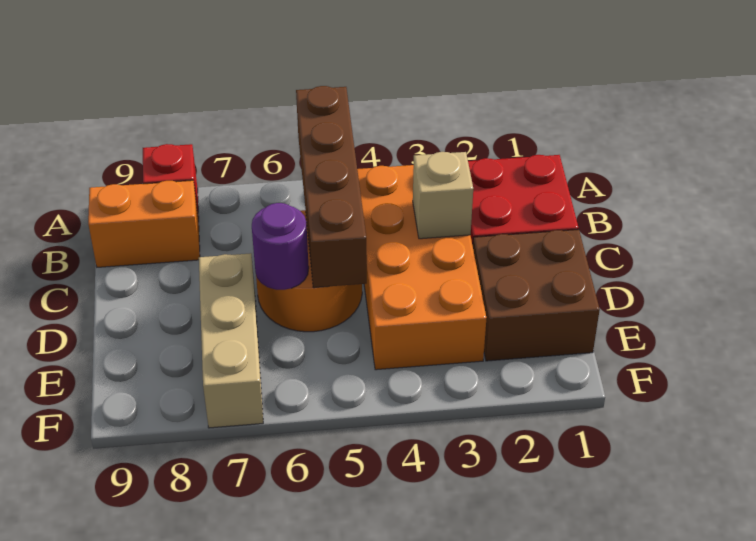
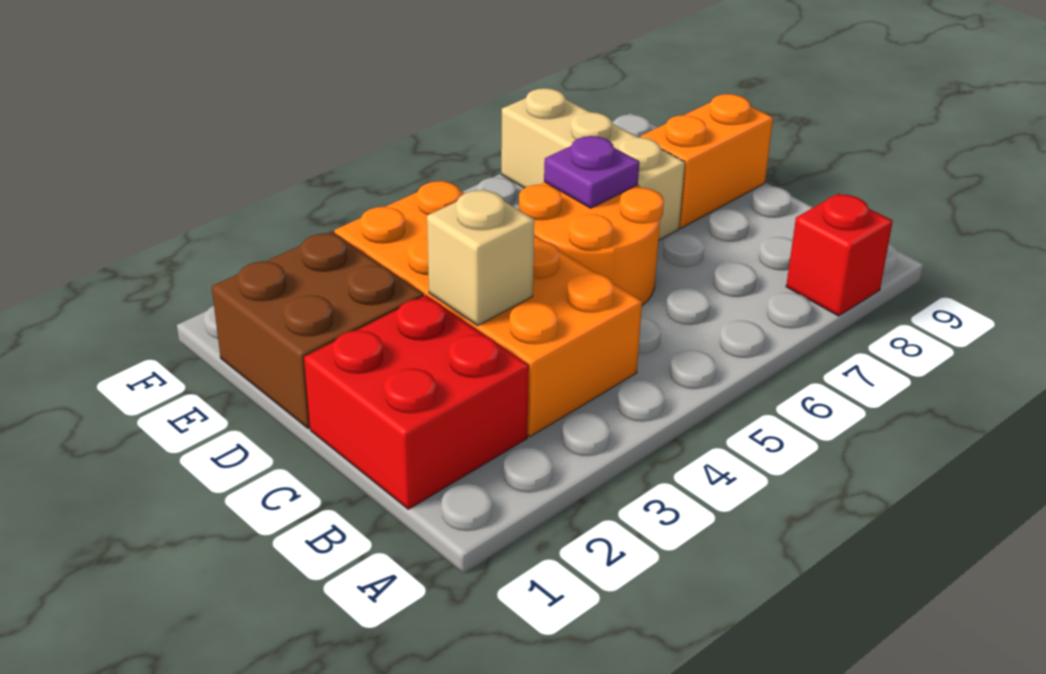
brown brick A5:D5 level 2 -> none
orange brick B8:B9 level 1 -> orange brick D8:D9 level 1
purple round brick D6 level 2 -> purple plate D6 level 2

